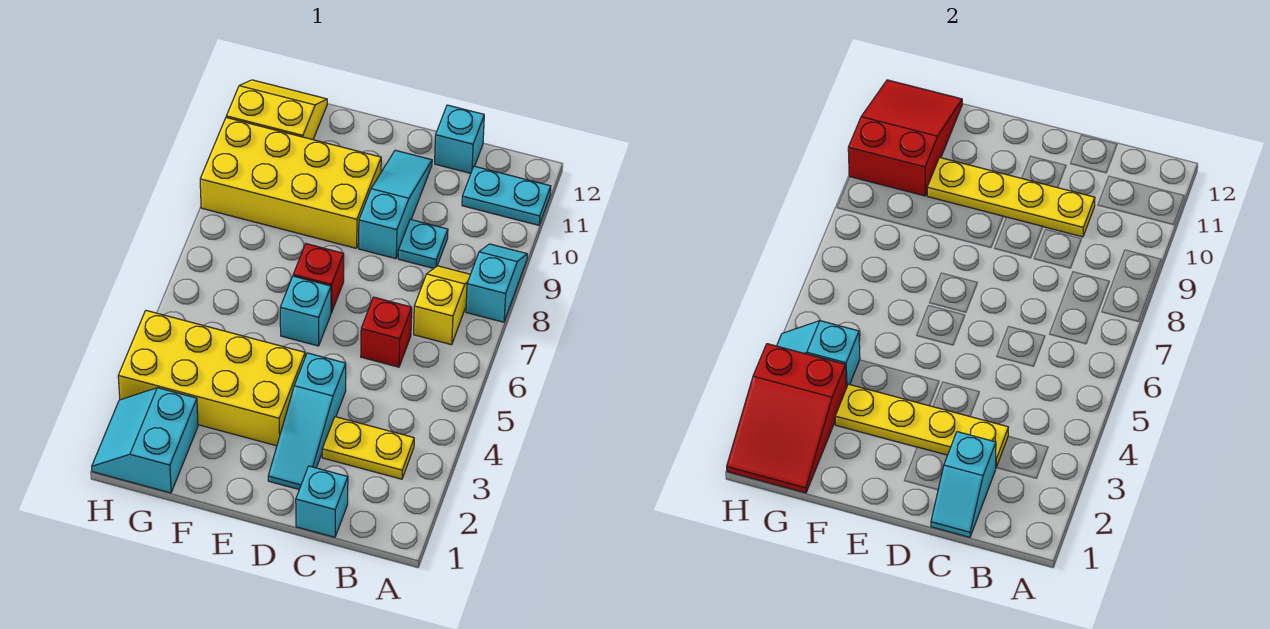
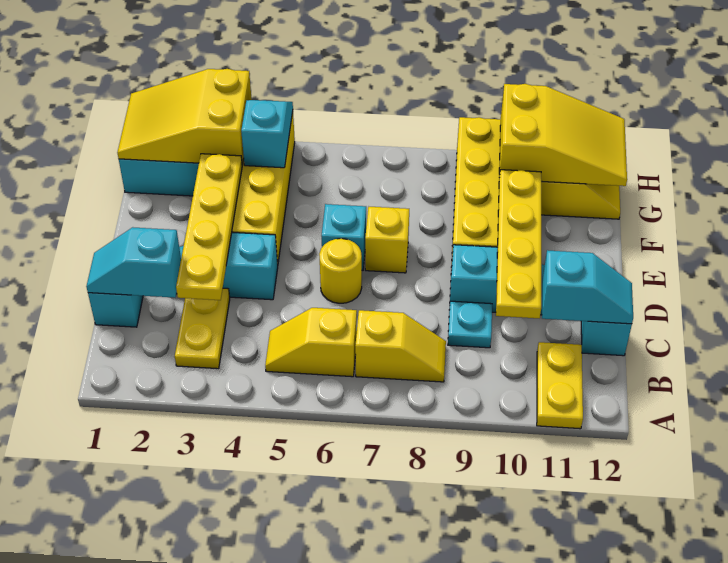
cyan slope A8:A9 level 1 top 8 -> cyan slope C11:C12 level 2 top 11
cyan plate A11:B11 level 1 -> yellow plate A11:B11 level 1
none -> yellow slope B5:B6 level 1 top 6
red brick C6 level 1 -> none
none -> yellow round brick D6 level 1
red brick E7 level 1 -> yellow brick E7 level 1
red slope G1:H3 level 2 top 3 -> yellow slope G1:H3 level 2 top 3
red slope G10:H12 level 2 top 10 -> yellow slope G10:H12 level 2 top 10

